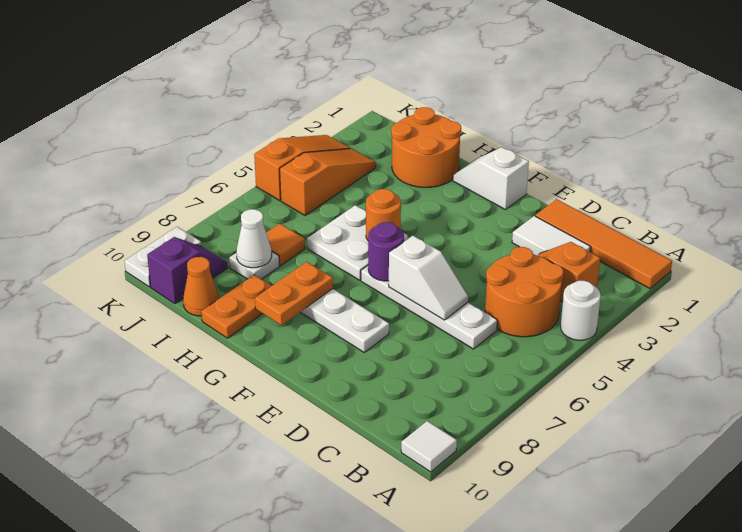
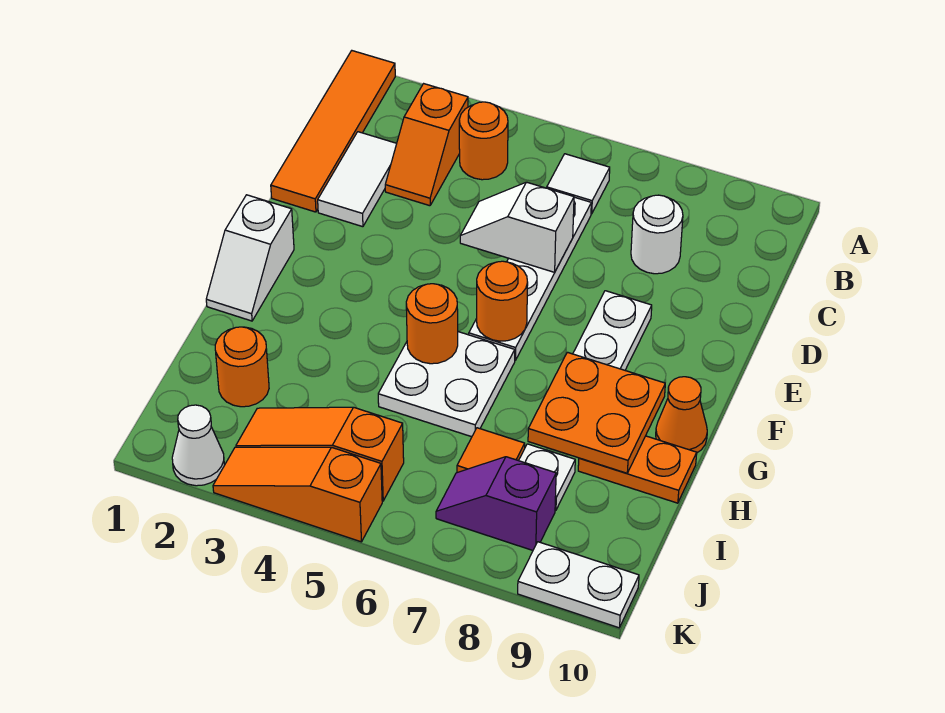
white round brick A4 level 1 -> white round brick C8 level 1
white tile A10 level 1 -> white tile B6 level 1
orange round brick B4:C5 level 1 -> orange round brick B4 level 1
white slope D6:E6 level 2 top E -> white slope D5:D6 level 2 top 6
purple round brick F6 level 2 -> orange round brick F6 level 2
orange plate G8:G9 level 2 -> orange plate G8:H9 level 2
orange round brick H1:I2 level 1 -> orange round brick I2 level 1
white cone I8 level 2 -> white cone K2 level 1
orange cone I10 level 1 -> orange cone G10 level 1
purple slope J9:J10 level 1 top 10 -> purple slope J7:J8 level 1 top 8

